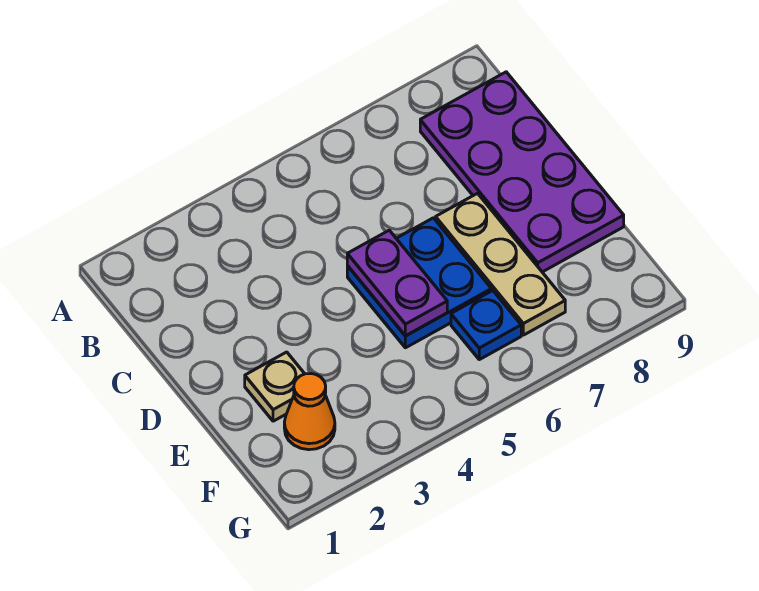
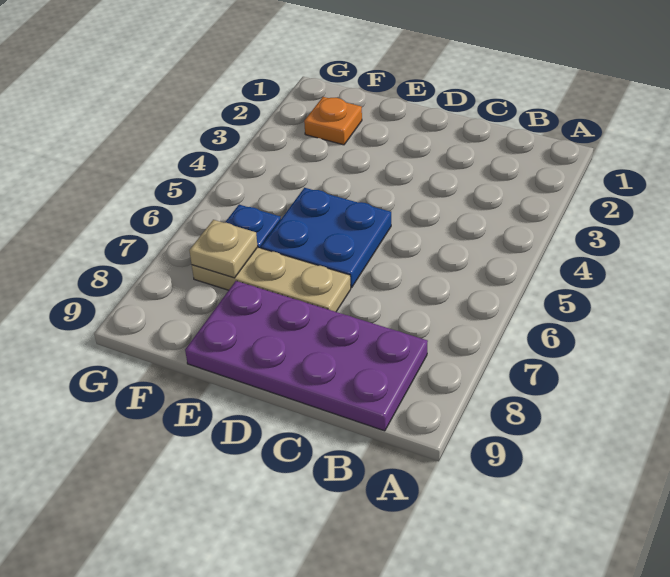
purple plate D5:E5 level 2 -> none
tan plate E2 level 1 -> tan plate F7 level 2
orange cone F2 level 1 -> orange plate F2 level 1

